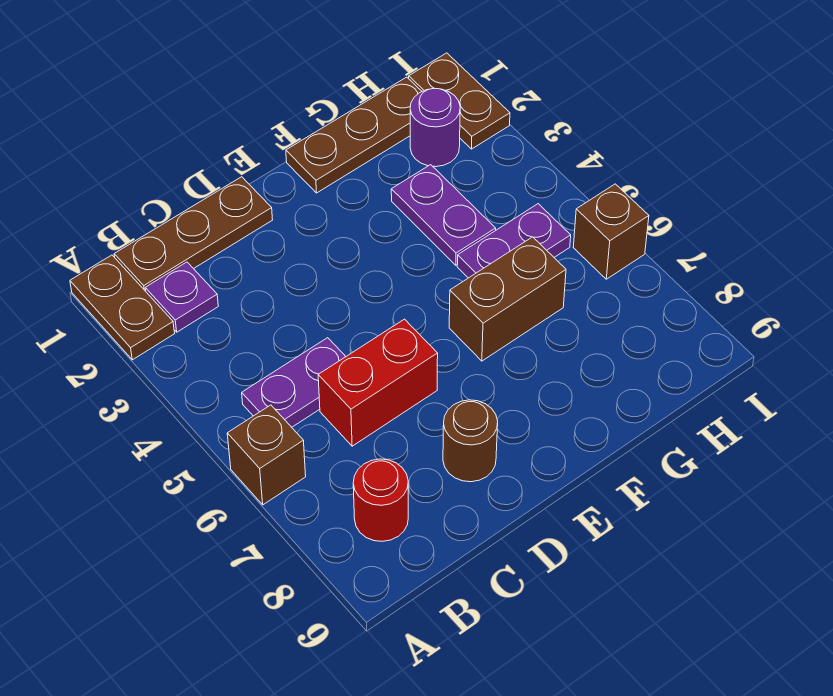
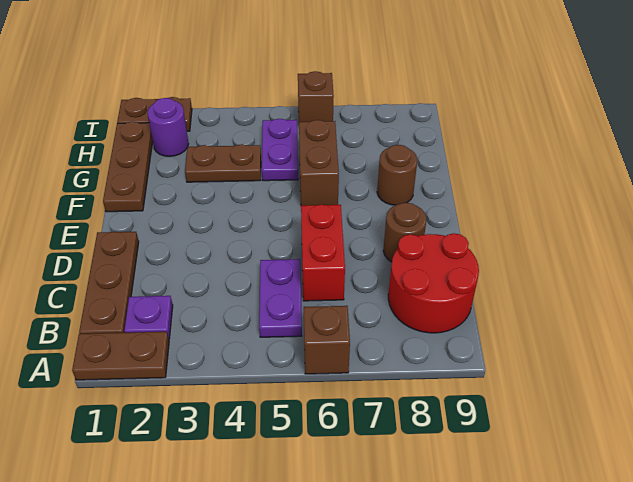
red round brick B8 level 1 -> red round brick B8:C9 level 1
none -> brown round brick F8 level 1
purple plate G3:G4 level 1 -> brown plate G3:G4 level 1

